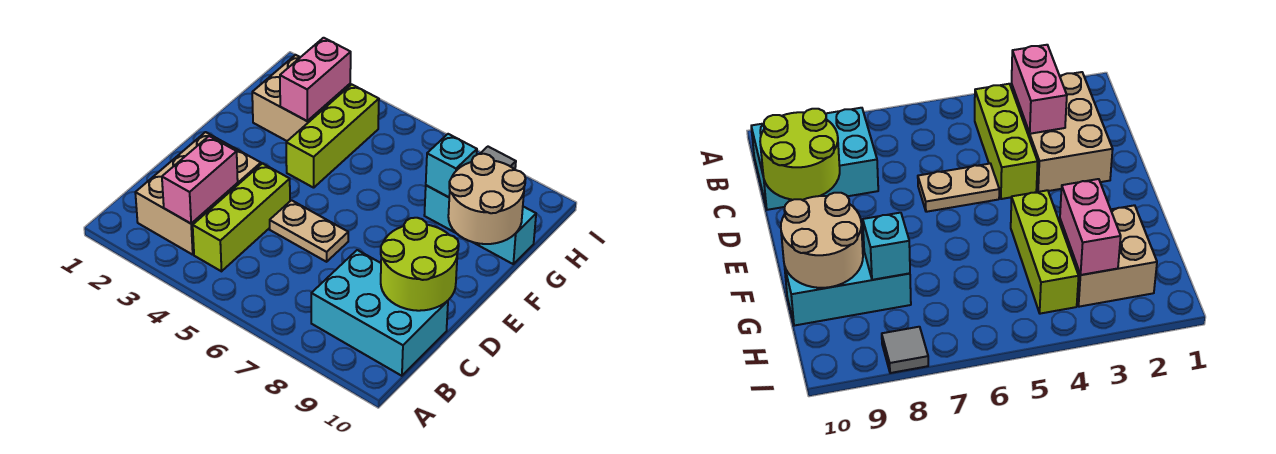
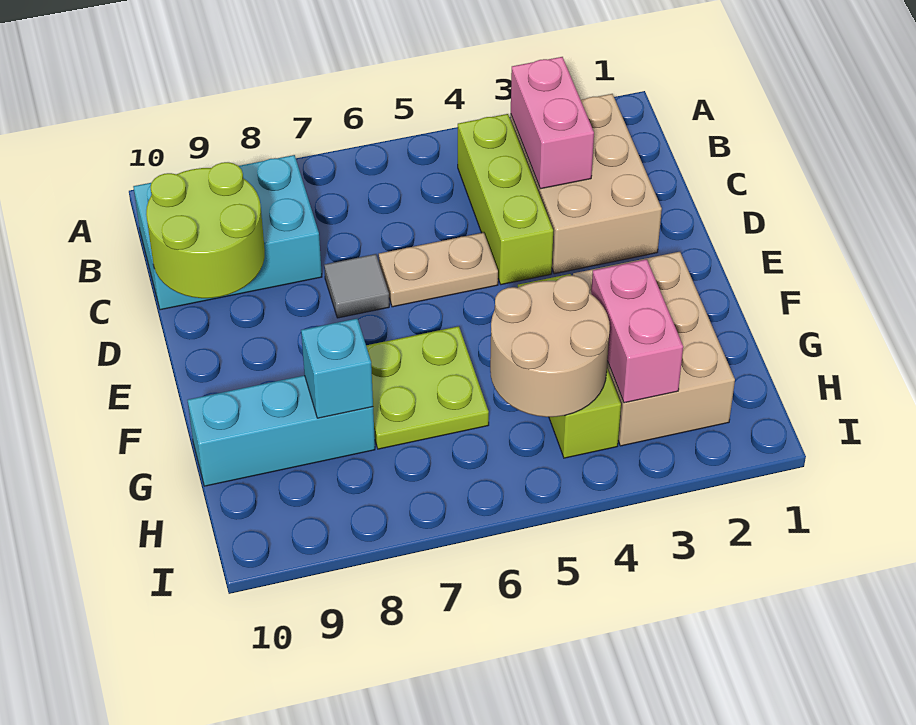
none -> lime plate F6:G7 level 1
tan round brick F9:G10 level 2 -> tan round brick G4:H5 level 2
tan brick G2:H3 level 1 -> tan brick F2:H3 level 1
grey tile I8 level 1 -> grey tile D7 level 1

